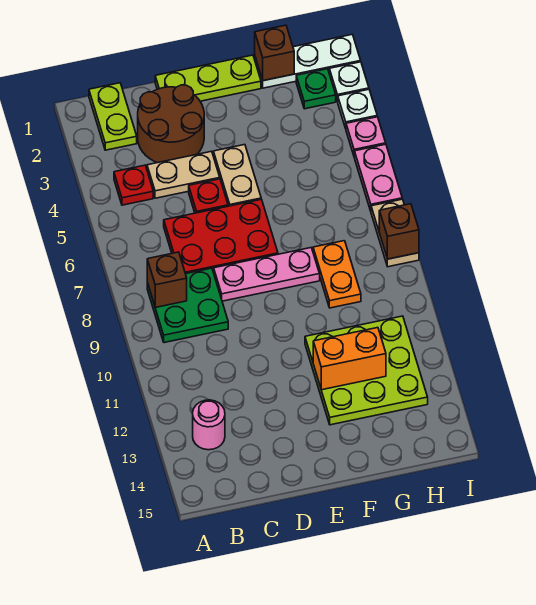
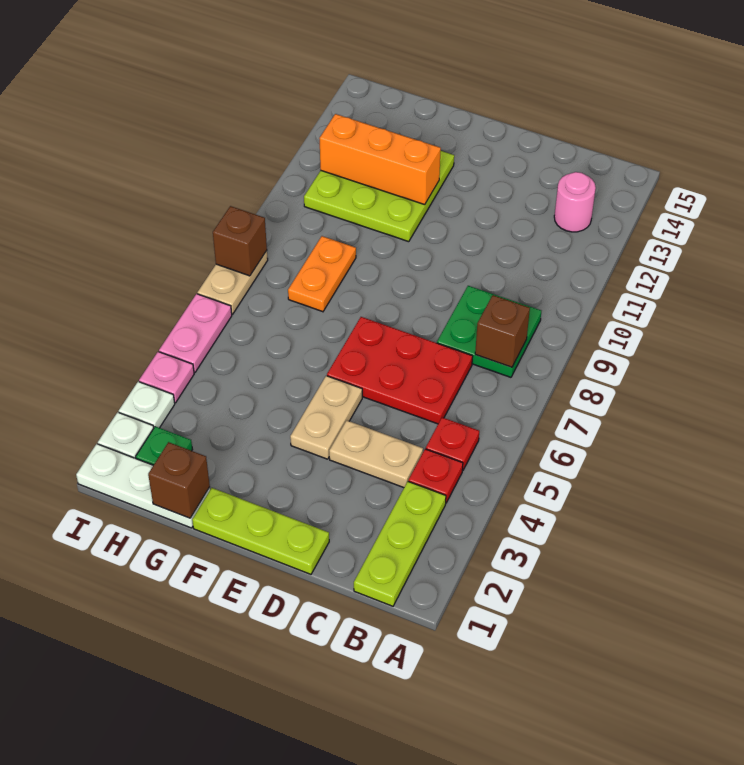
lime plate B1:B2 level 1 -> lime plate B1:B3 level 1
brown round brick C2:D3 level 1 -> none
red plate D5 level 1 -> red plate B5 level 1
pink plate D8:F8 level 1 -> none
orange brick F12:G12 level 2 -> orange brick F12:H12 level 2

